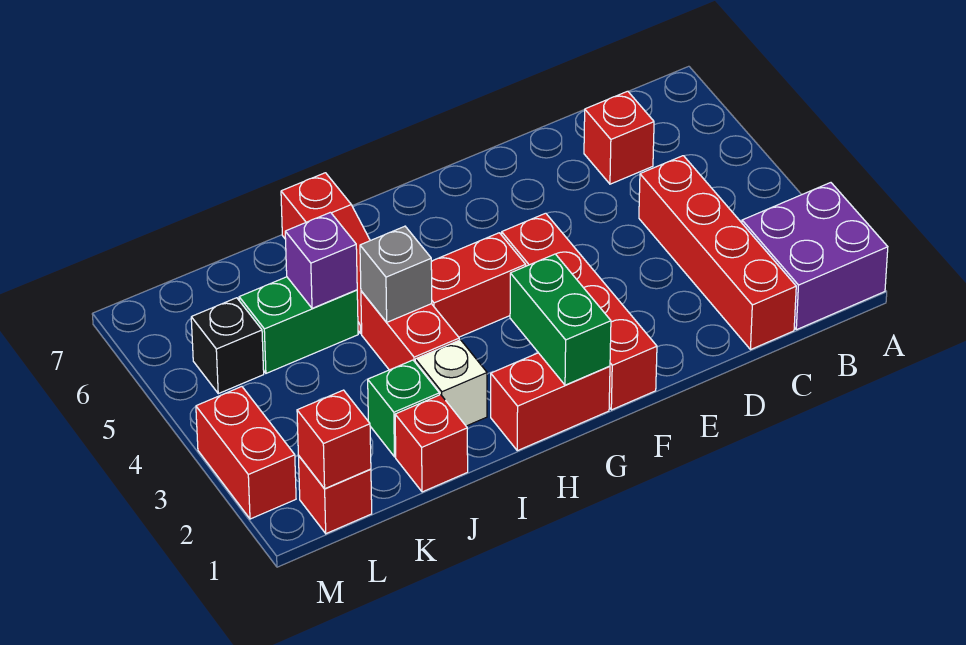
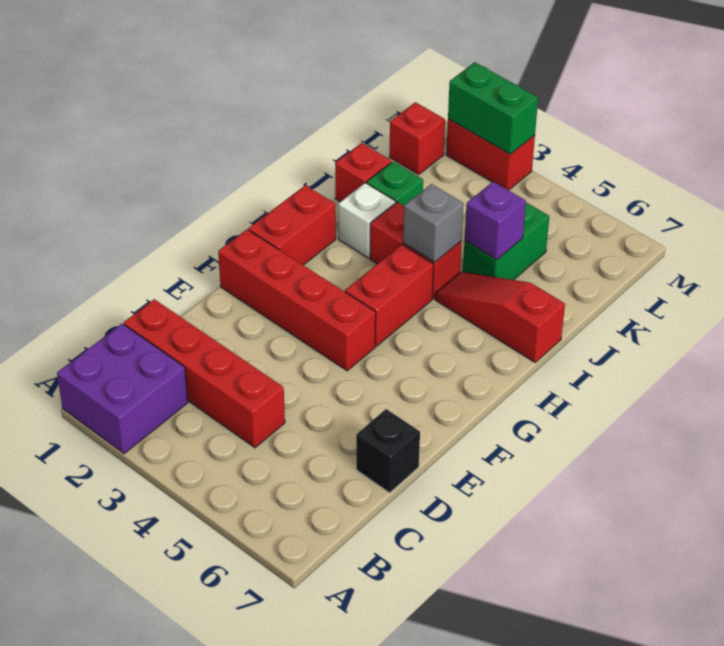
red brick C6 level 1 -> none
green brick G1:G2 level 2 -> green brick M2:M3 level 2
red brick L1 level 2 -> none
black brick L5 level 1 -> black brick D7 level 1

